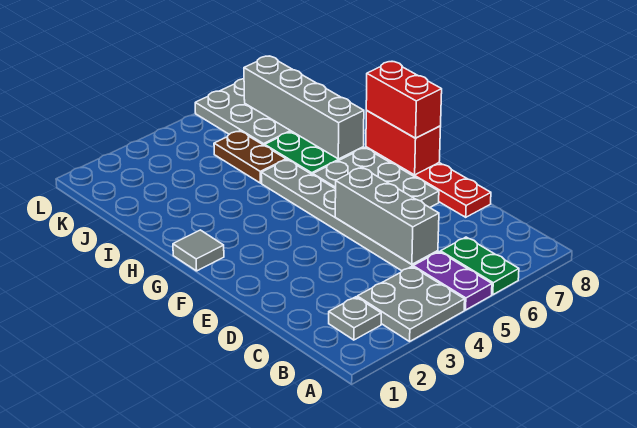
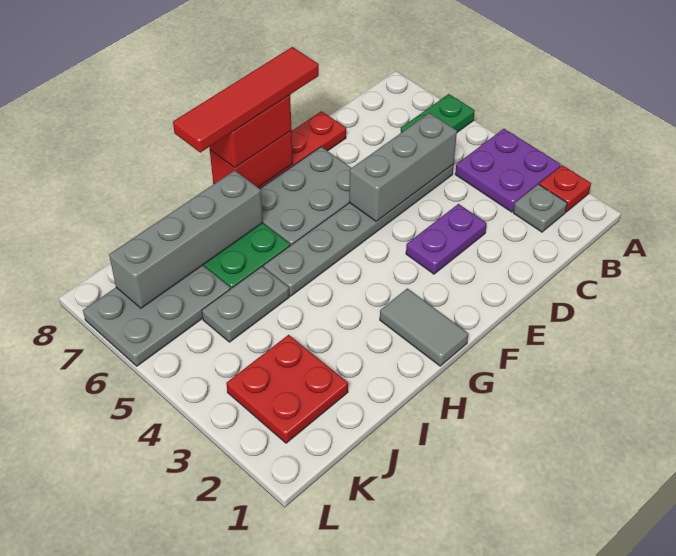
none -> red plate A2 level 1
grey plate A3:B4 level 1 -> purple plate A3:B4 level 1
purple plate A5:B5 level 1 -> purple plate D3:E3 level 1
none -> red tile E8:H8 level 4
grey tile G1 level 1 -> grey tile G1:G2 level 1
brown plate I5:J5 level 1 -> grey plate I5:J5 level 1
none -> red plate J2:K3 level 1

